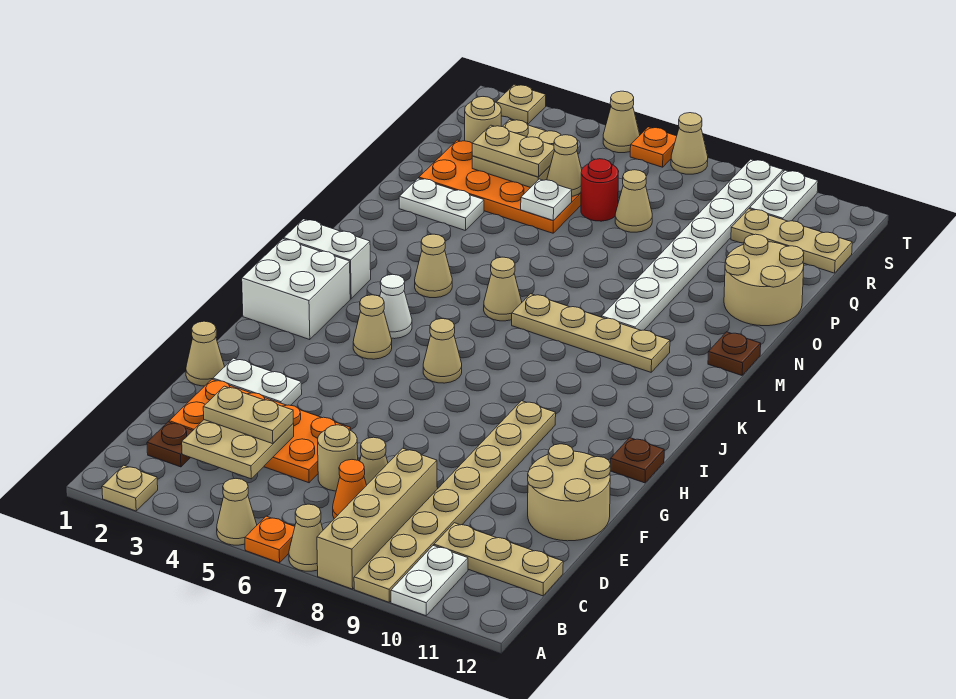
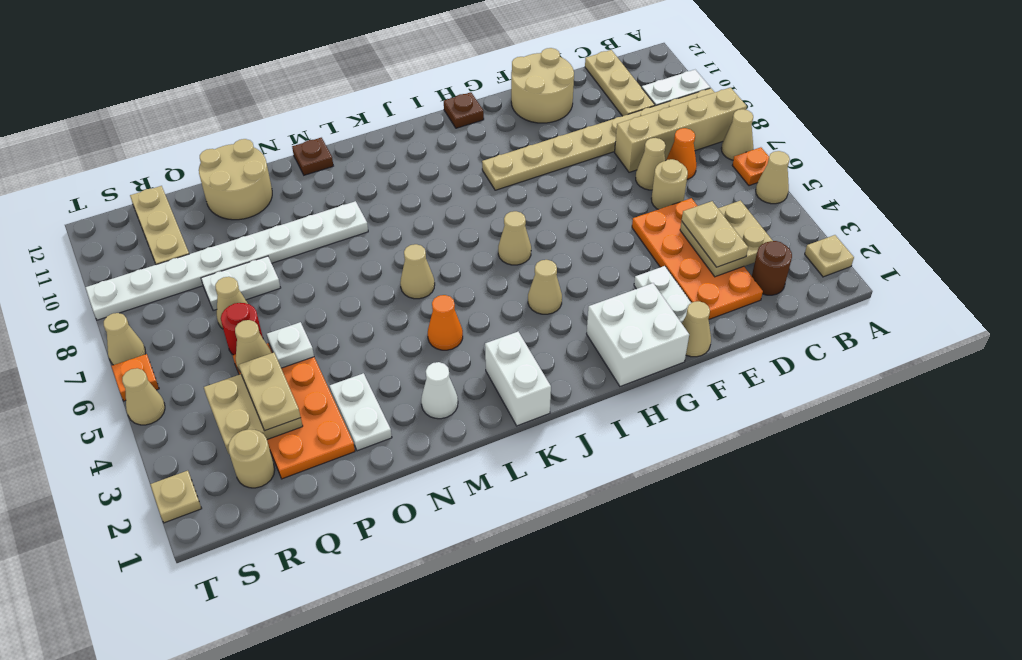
brown plate C2 level 1 -> brown round brick C2 level 1
white brick I1:J2 level 1 -> white brick G1:H2 level 1
white cone J4 level 1 -> white cone M2 level 1
tan cone L4 level 1 -> orange cone L4 level 1
tan plate L7:L10 level 1 -> none
white plate S10:T10 level 1 -> white plate P8:Q8 level 1

